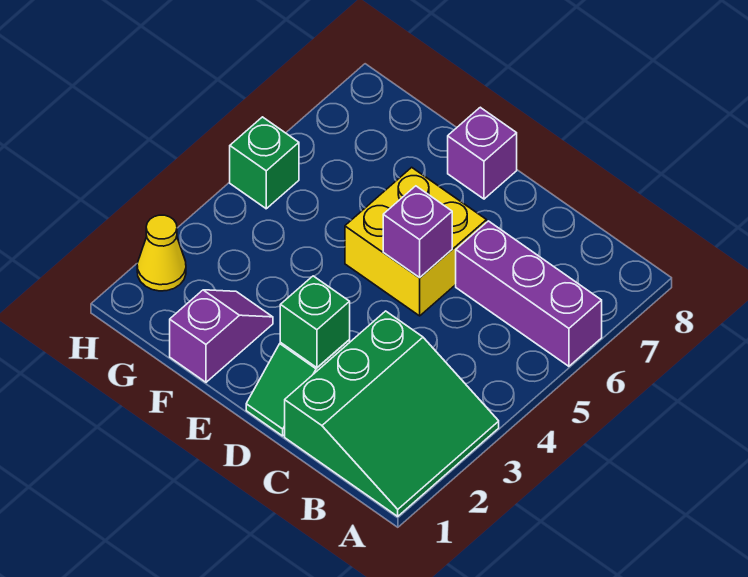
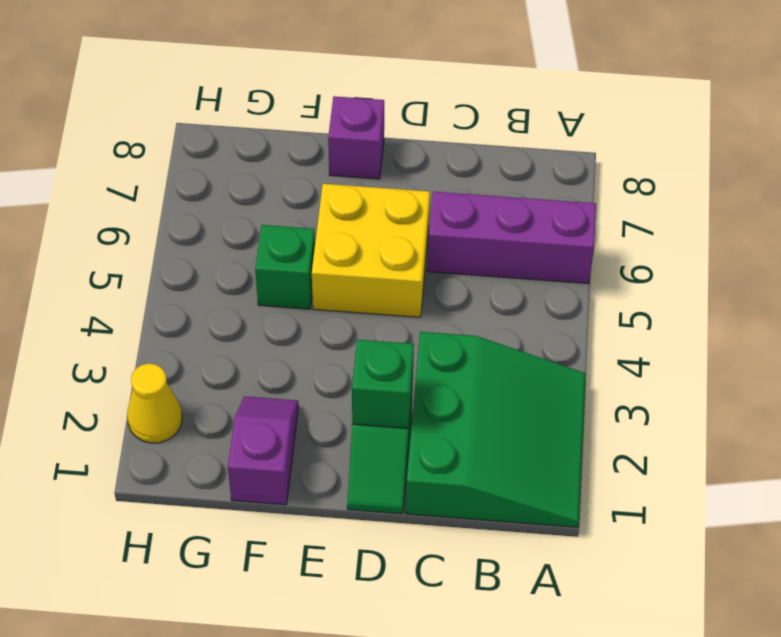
purple brick D5 level 2 -> none
green brick H5 level 1 -> green brick F5 level 1

